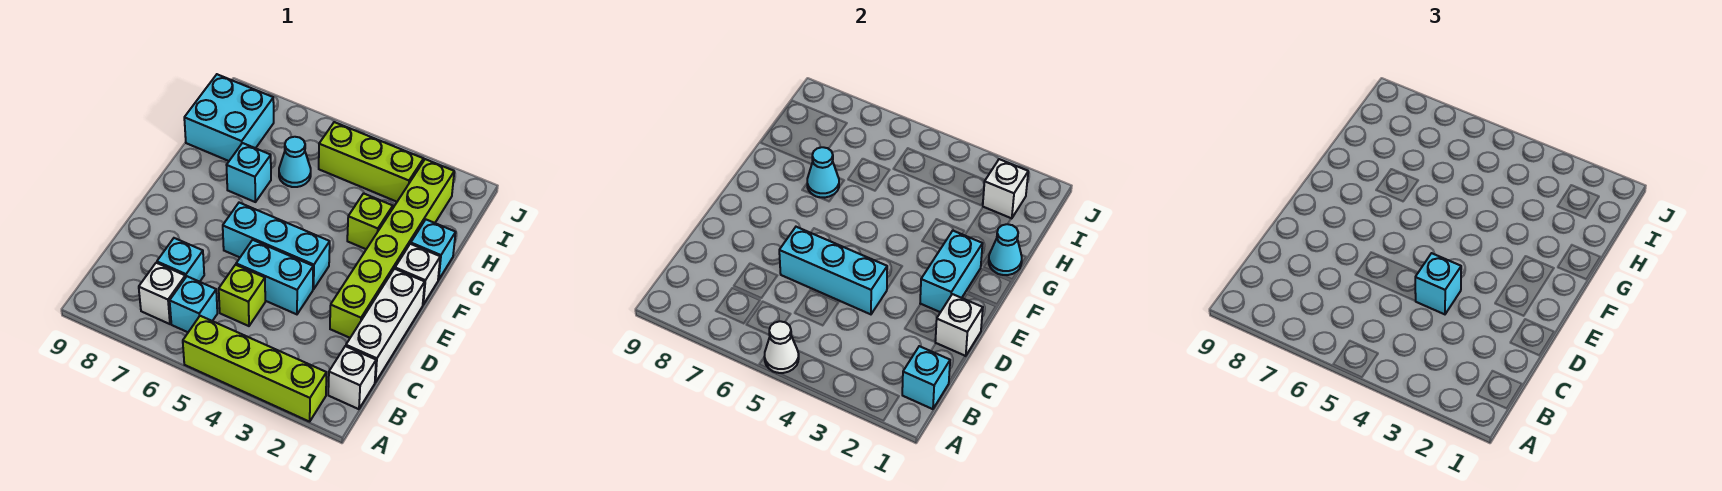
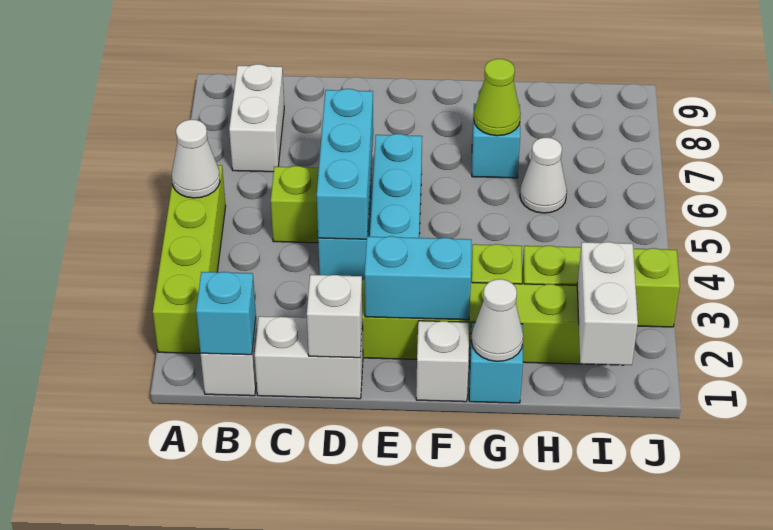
cyan brick B6 level 1 -> none
white brick B7 level 1 -> white brick B7:B8 level 1
white brick C1:E1 level 1 -> white brick C1:D1 level 1
cyan brick C7 level 1 -> none
cyan brick D4 level 3 -> none
cyan cone G1 level 2 -> white cone G1 level 2
cyan cone G7 level 2 -> lime cone G7 level 2
cyan cone H6 level 1 -> white cone H6 level 1
cyan brick H8:I9 level 1 -> none
white brick I2 level 2 -> white brick I1:I2 level 2
lime brick I3:I5 level 1 -> lime brick H3:J3 level 1

